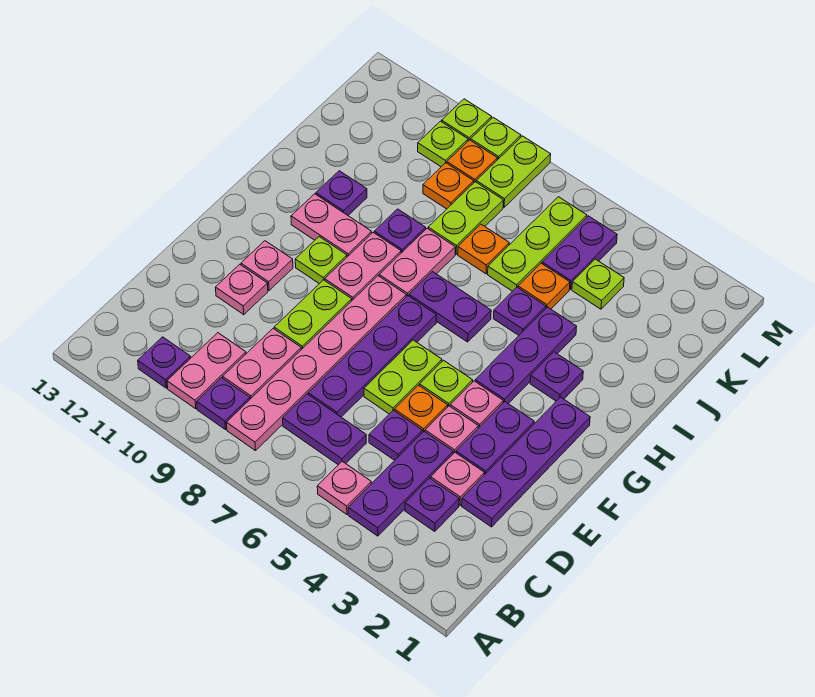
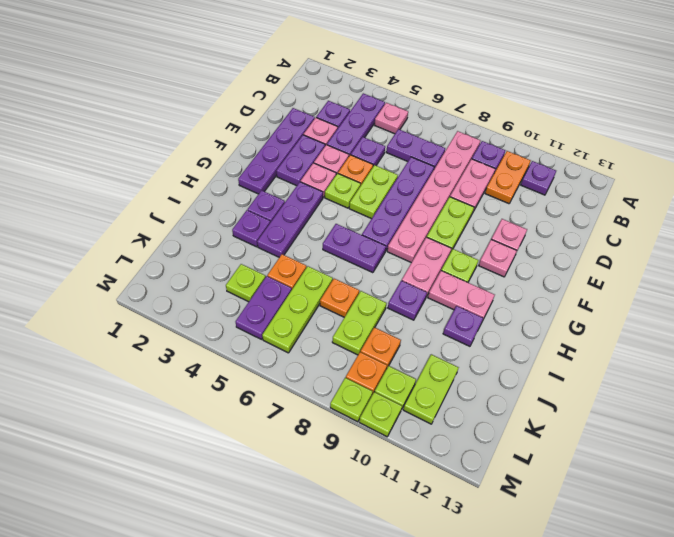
pink plate B10:C10 level 1 -> orange plate B10:C10 level 1
pink plate H8:I8 level 1 -> none
purple plate I5 level 1 -> purple plate I3 level 1
lime plate L8:M8 level 1 -> lime plate K11:L11 level 1

